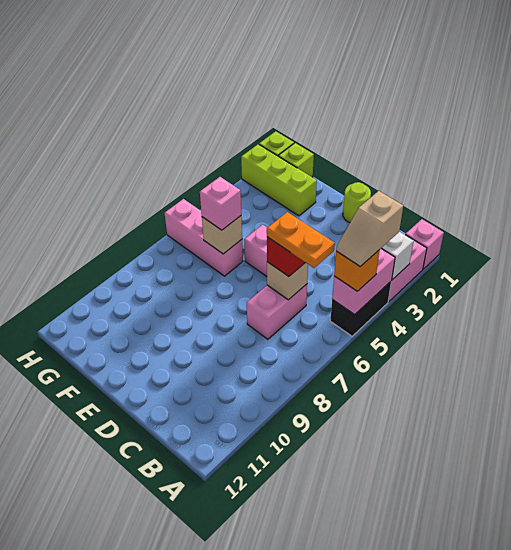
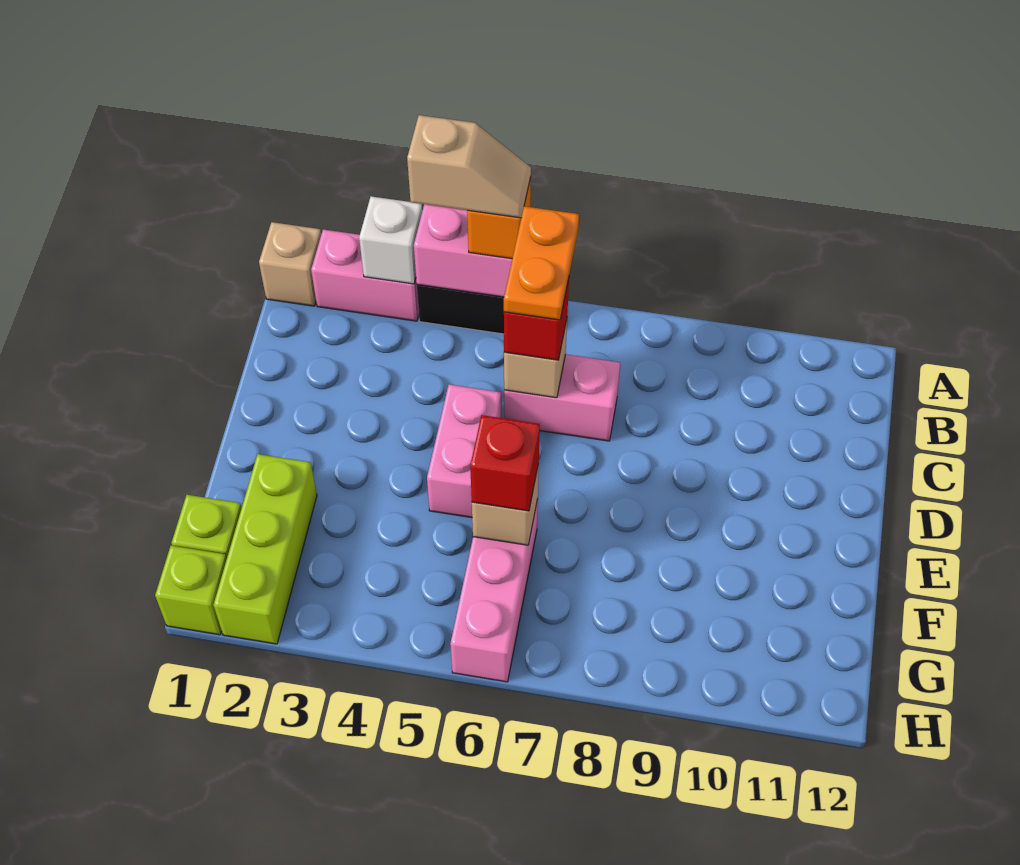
pink brick A1 level 1 -> tan brick A1 level 1
lime round brick D1 level 1 -> none
pink brick F6 level 3 -> red brick F6 level 3

